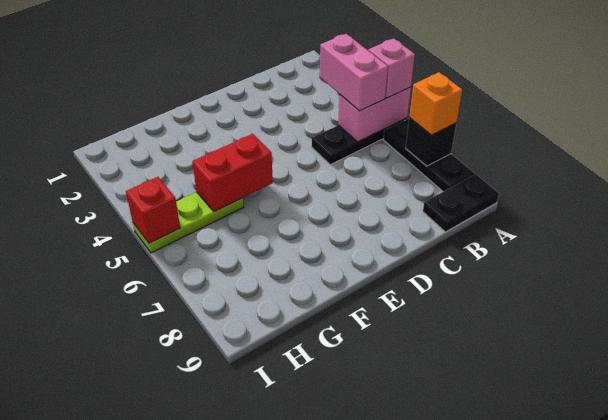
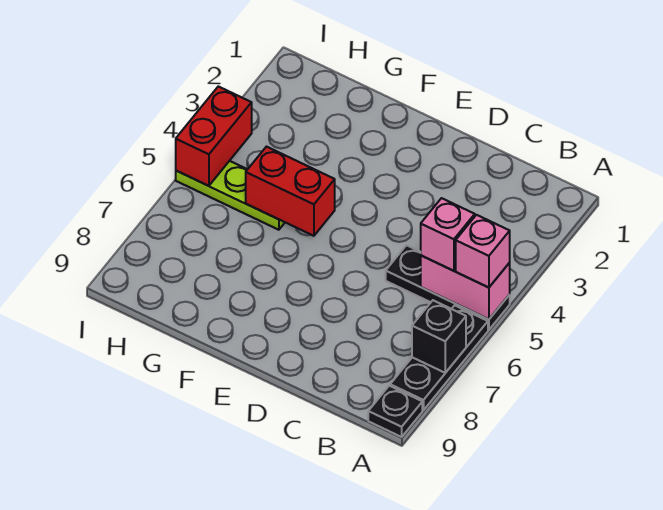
orange brick A7 level 3 -> none
black plate A9:B9 level 1 -> black plate A9 level 1
pink brick B4:B5 level 3 -> pink brick B5 level 3
red brick I5 level 2 -> red brick I4:I5 level 2

